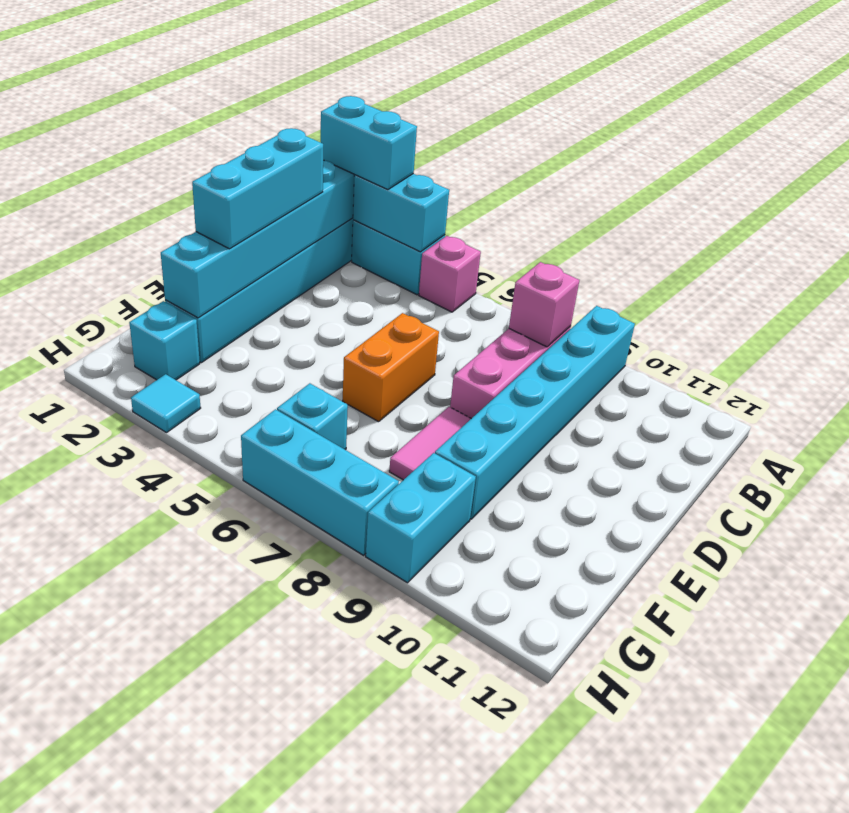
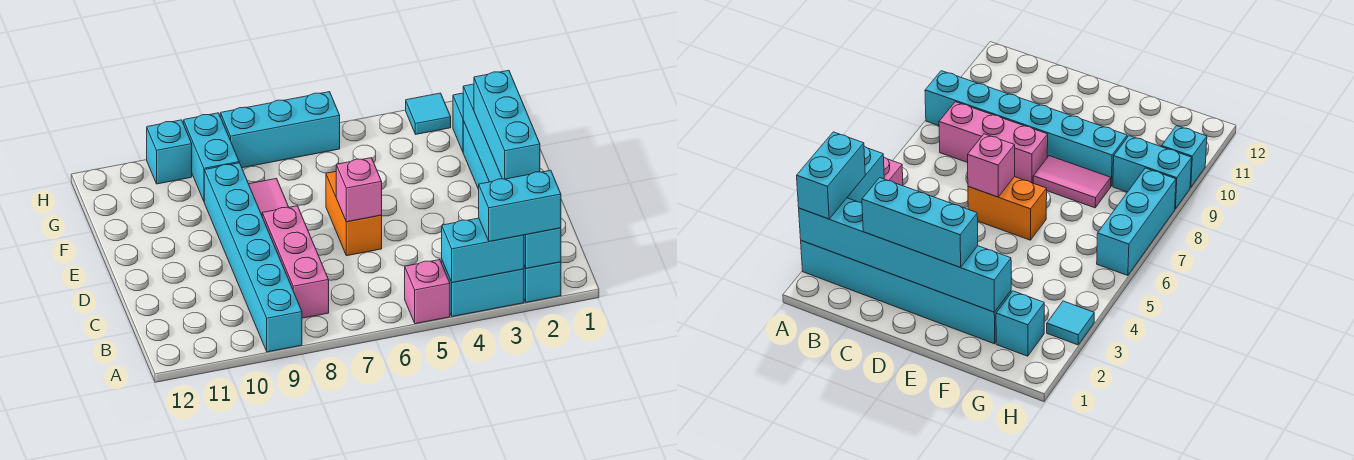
pink brick B8 level 2 -> pink brick D6 level 2
cyan brick G6 level 1 -> cyan brick H10 level 1

